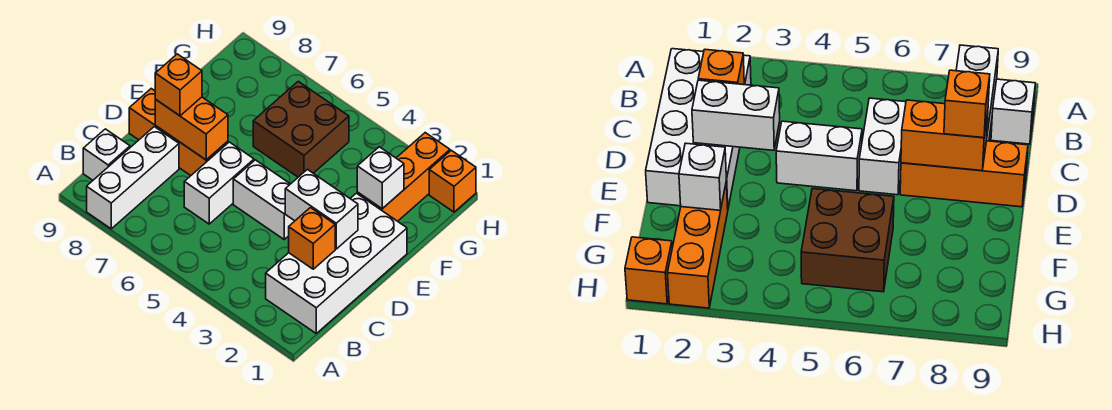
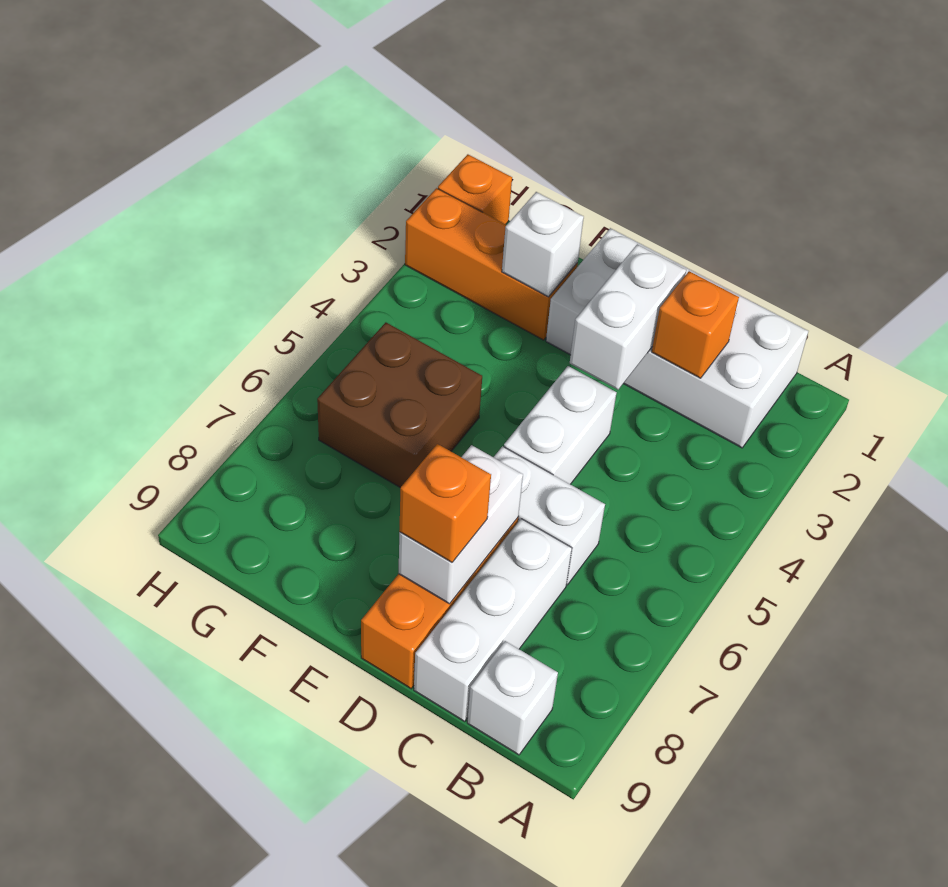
white brick A8:C8 level 1 -> white brick C7:C9 level 1
orange brick D7:D8 level 2 -> white brick D7:D8 level 2

